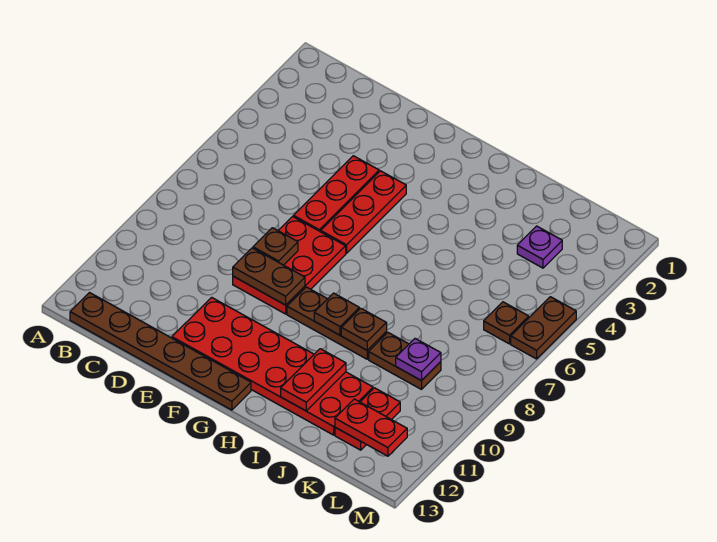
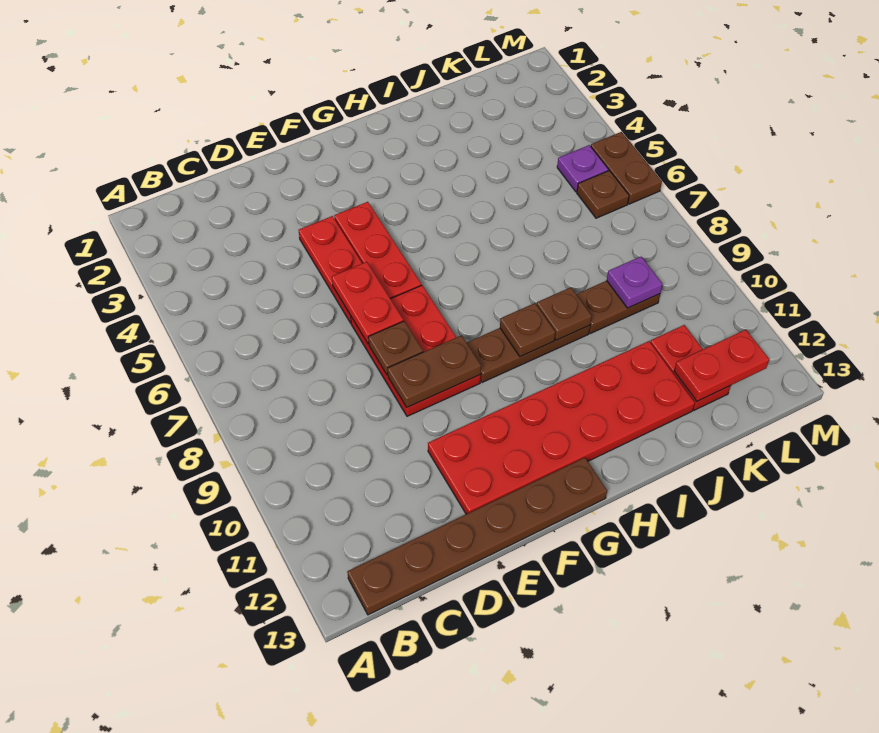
red plate I11:I12 level 2 -> red plate E6:E7 level 2
purple plate K3 level 1 -> purple plate L5 level 1

